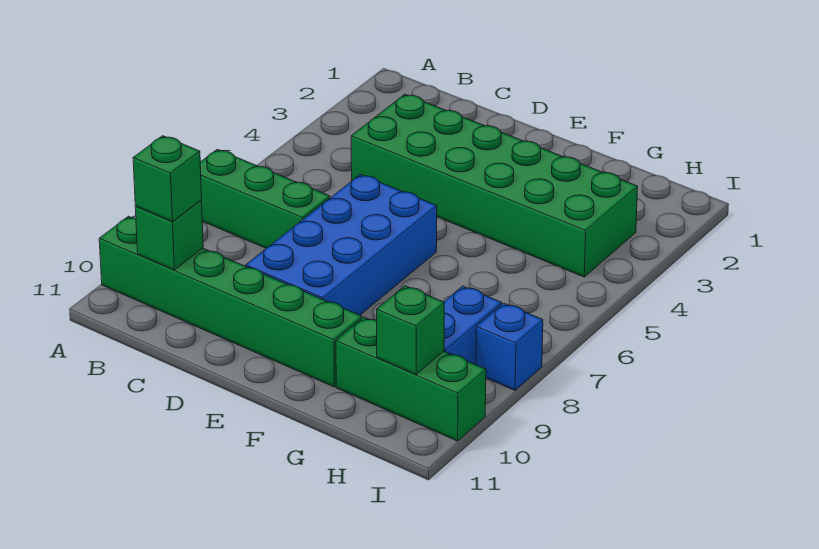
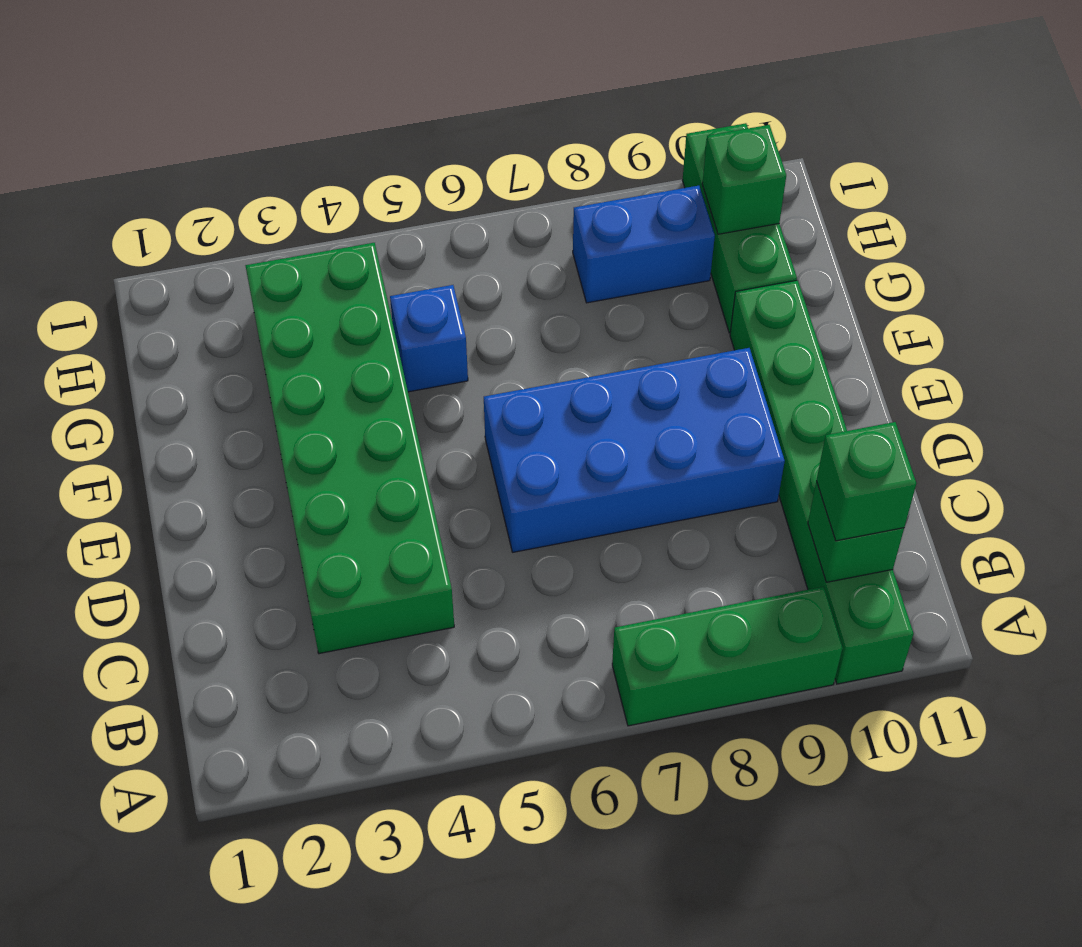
green brick A7:C7 level 1 -> green brick A7:A9 level 1
blue brick I8 level 1 -> blue brick G5 level 1

